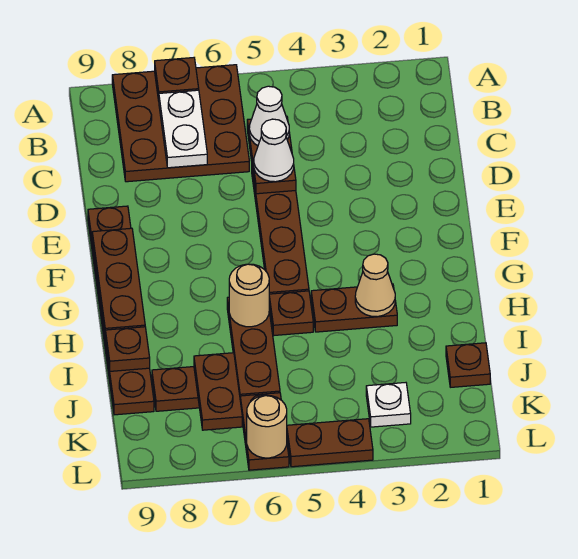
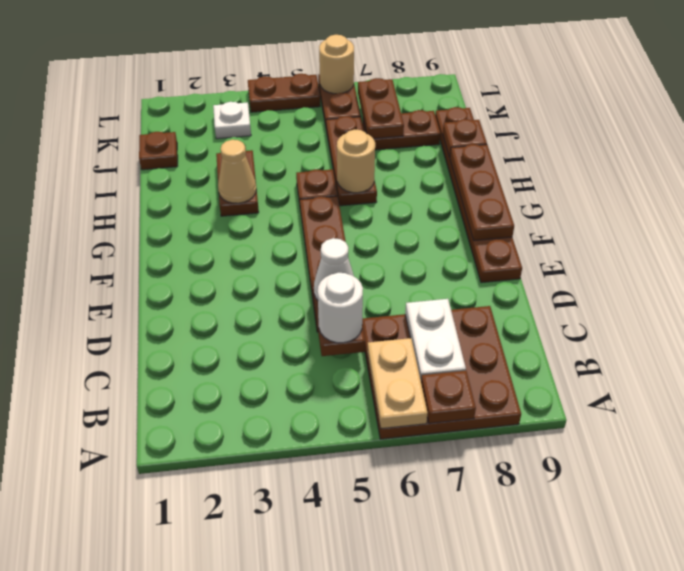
none -> tan plate A6:B6 level 2
white cone C5 level 3 -> white round brick C5 level 3
brown plate H3:H4 level 1 -> brown plate H3:I3 level 1

